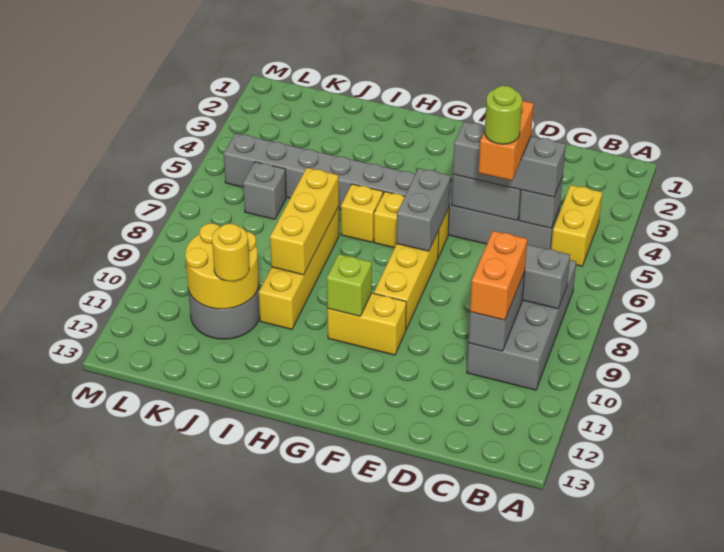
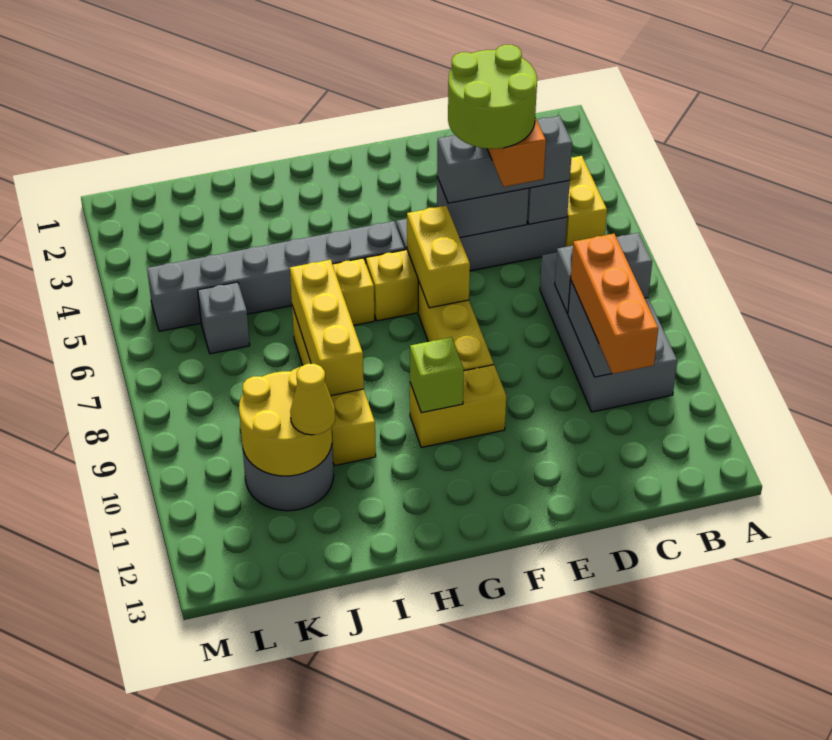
orange brick C9:C10 level 3 -> orange brick C9:C11 level 3
lime round brick D6 level 5 -> lime round brick D5:E6 level 5
grey brick F6:F7 level 2 -> yellow brick F6:F7 level 2
yellow round brick J11 level 3 -> yellow cone J11 level 3

